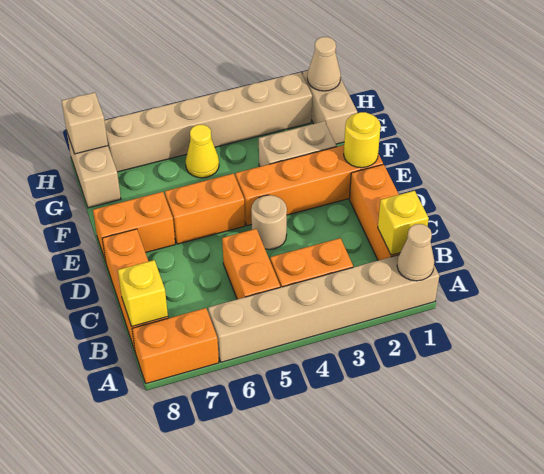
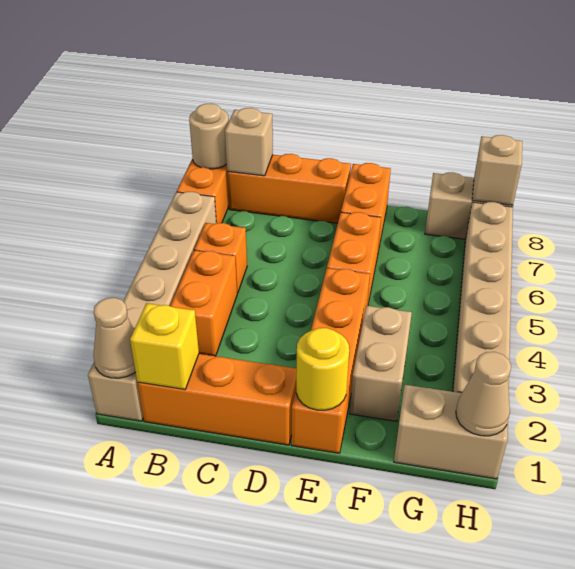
orange brick B5:C5 level 1 -> orange brick B5 level 1
yellow brick B8 level 2 -> tan brick B8 level 2
tan round brick D4 level 1 -> tan round brick A8 level 2
yellow cone G5 level 1 -> none

